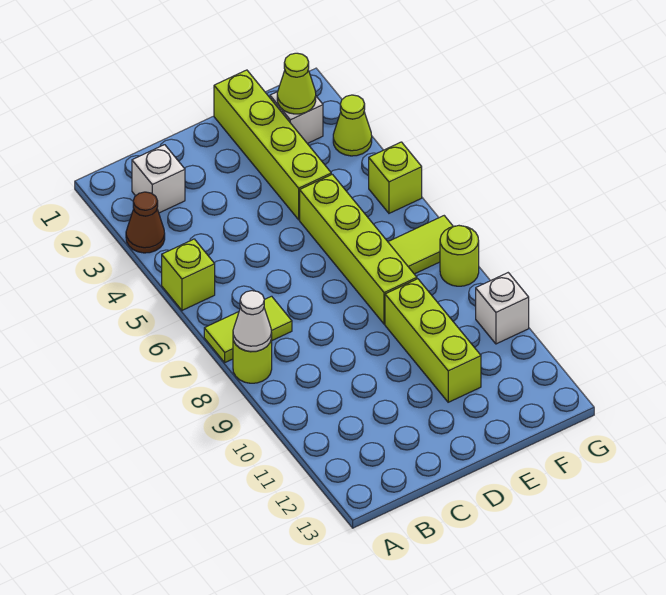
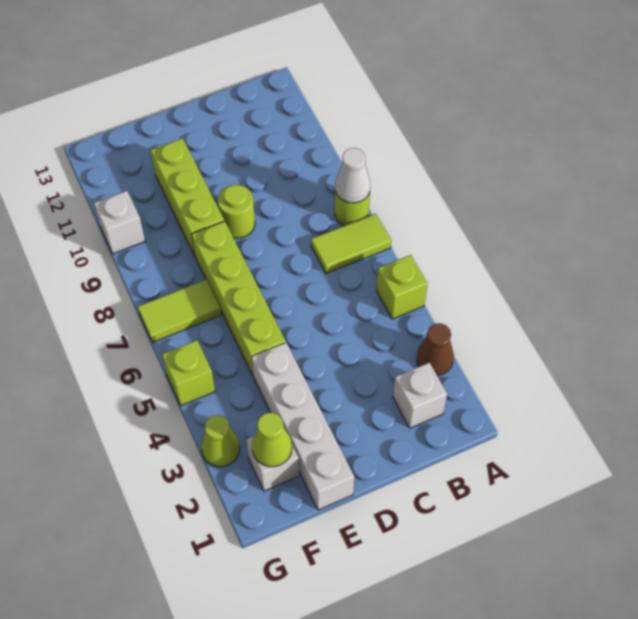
lime brick E1:E4 level 1 -> white brick E1:E4 level 1
lime round brick G8 level 1 -> lime round brick D9 level 1

